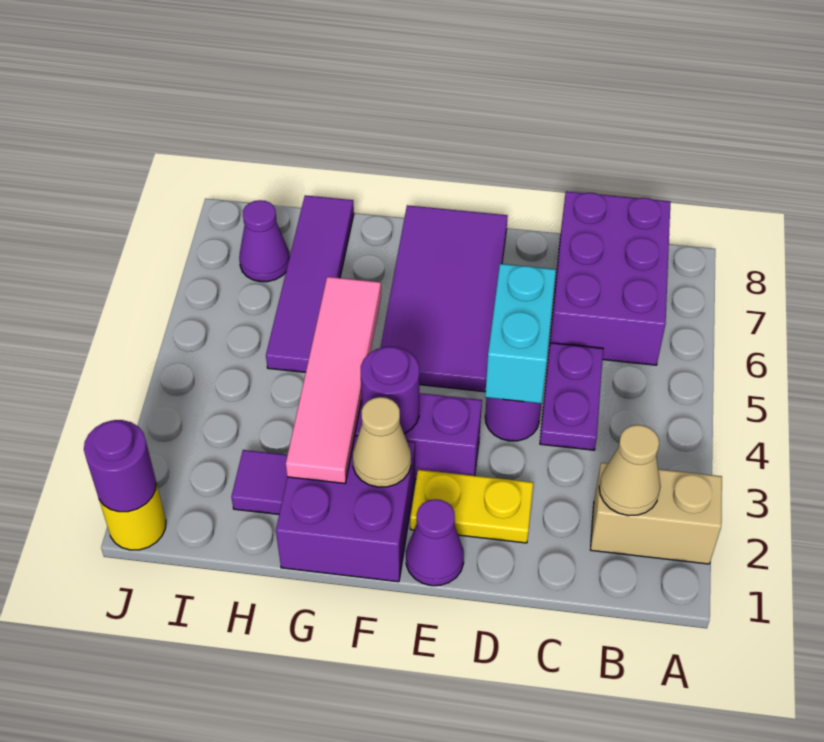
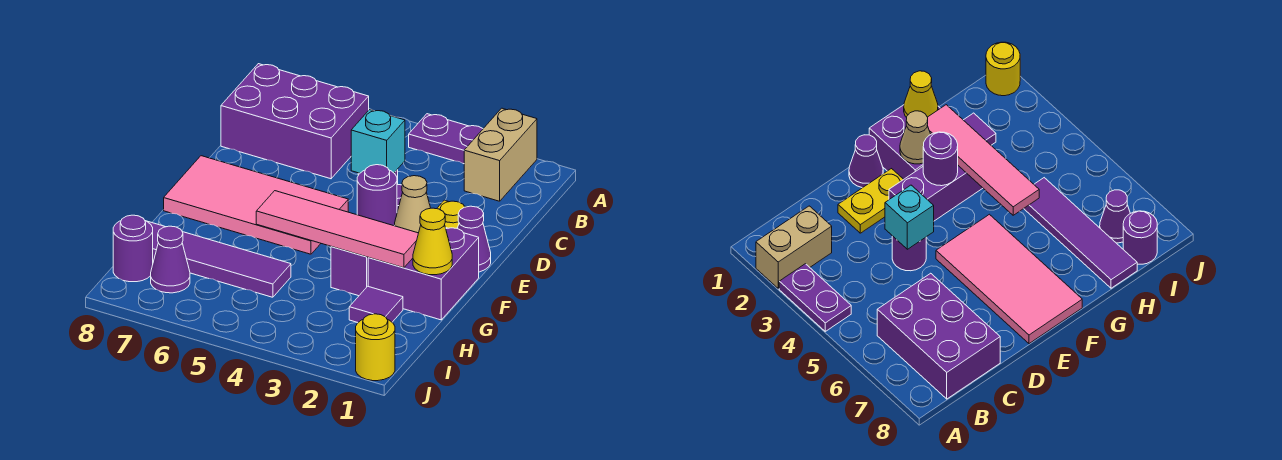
tan cone B2 level 2 -> none
purple plate C4:C5 level 1 -> purple plate A3:A4 level 1
cyan brick D4:D5 level 2 -> cyan brick D4 level 2
purple tile E5:F8 level 1 -> pink tile E5:F8 level 1
none -> yellow cone G1 level 2
purple round brick J1 level 2 -> purple round brick I8 level 1

